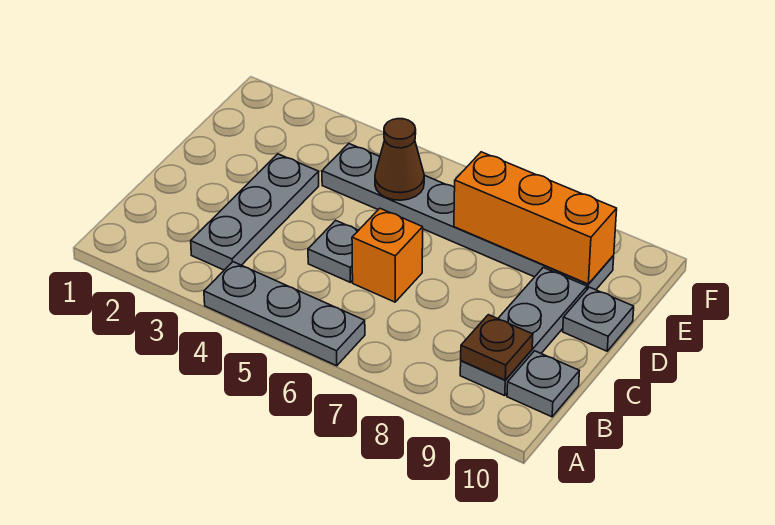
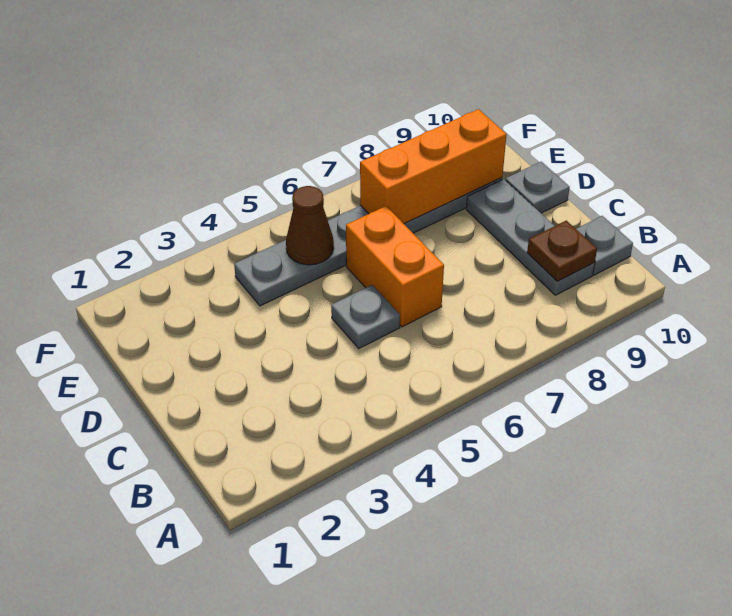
grey plate A4:A6 level 1 -> none
grey plate B3:D3 level 1 -> none
orange brick C6 level 1 -> orange brick C6:D6 level 1

